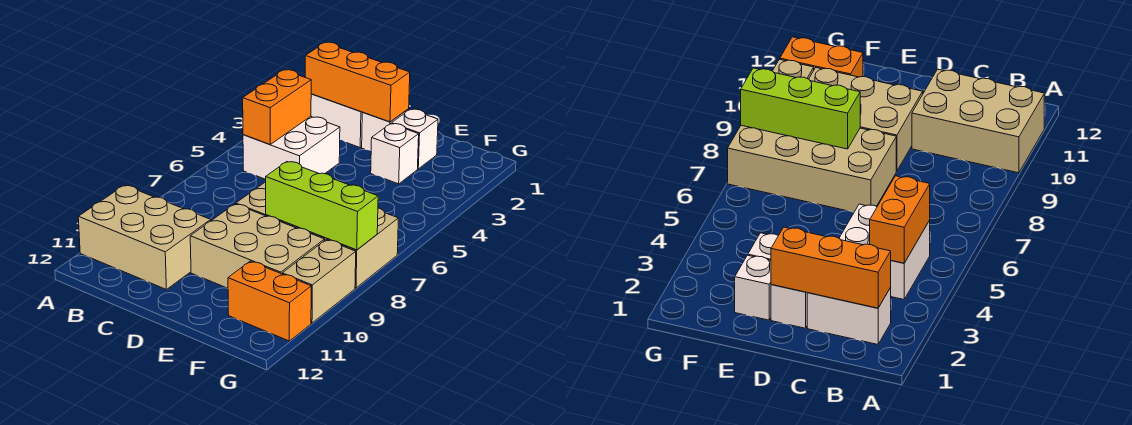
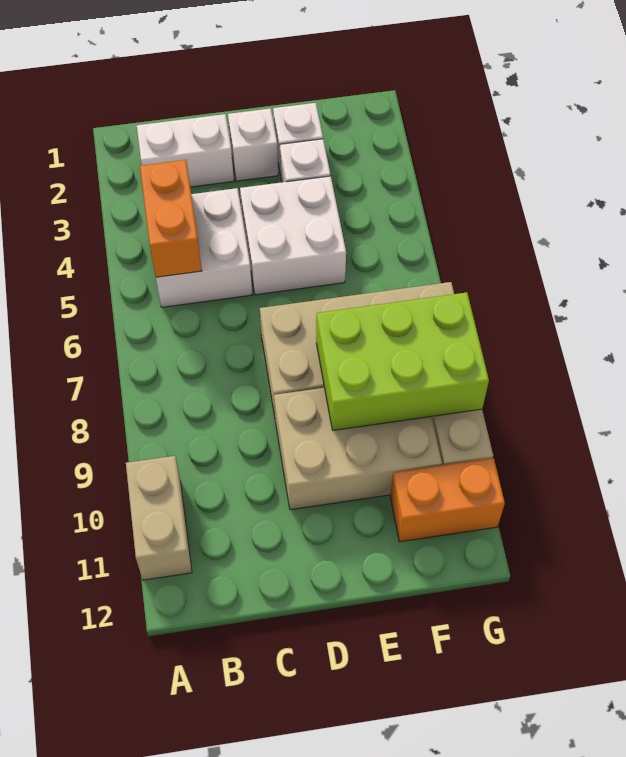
tan brick A10:C11 level 1 -> tan brick A10:A11 level 1
orange brick B2:D2 level 2 -> none
none -> white brick D4:E5 level 1
lime brick E8:G8 level 2 -> lime brick E8:G9 level 2

